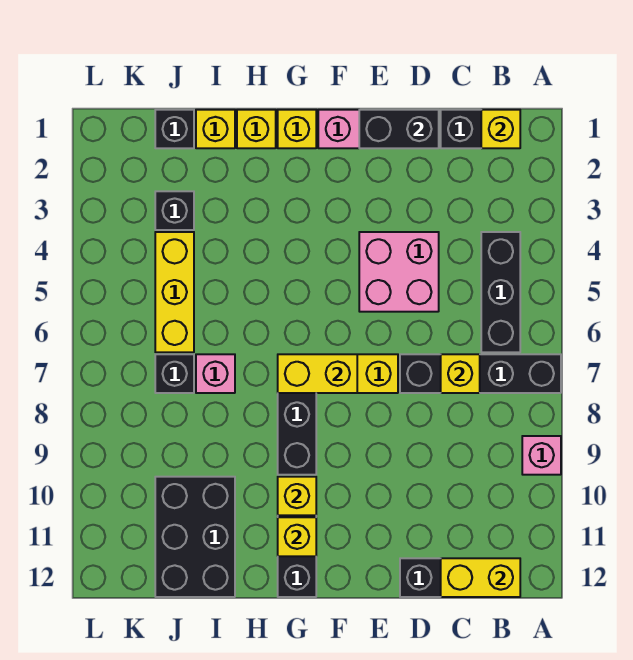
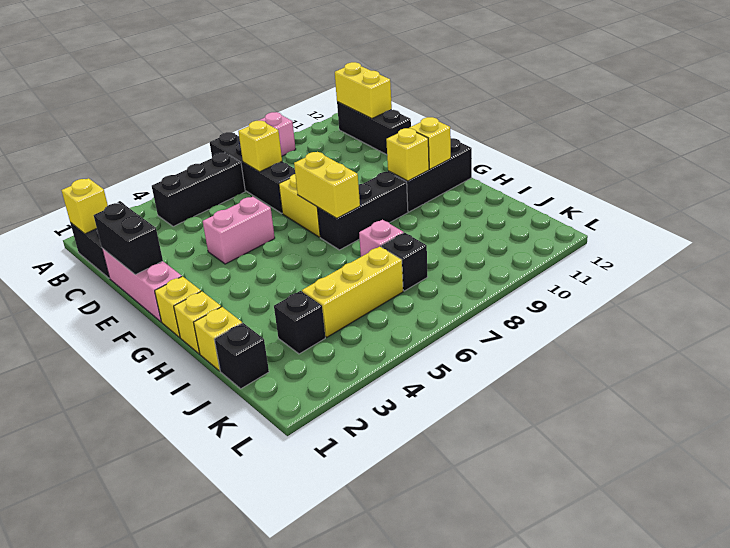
pink brick D4:E5 level 1 -> pink brick E4:E5 level 1
black brick I10:J12 level 1 -> none

